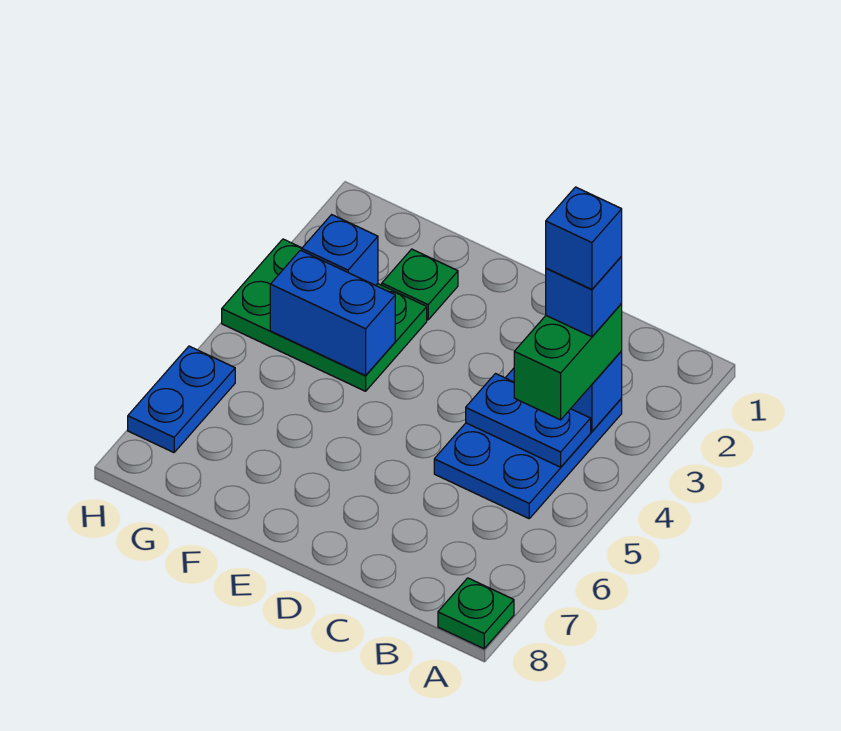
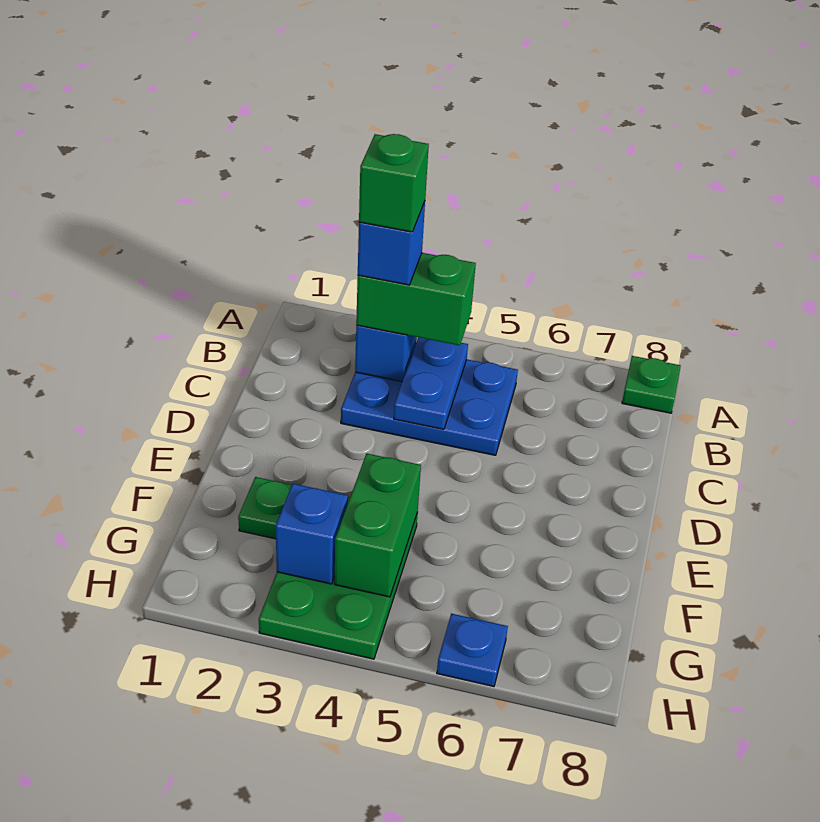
blue brick B3 level 5 -> green brick B3 level 5
blue brick F4:G4 level 2 -> green brick F4:G4 level 2
blue plate H6:H7 level 1 -> blue plate H6 level 1

